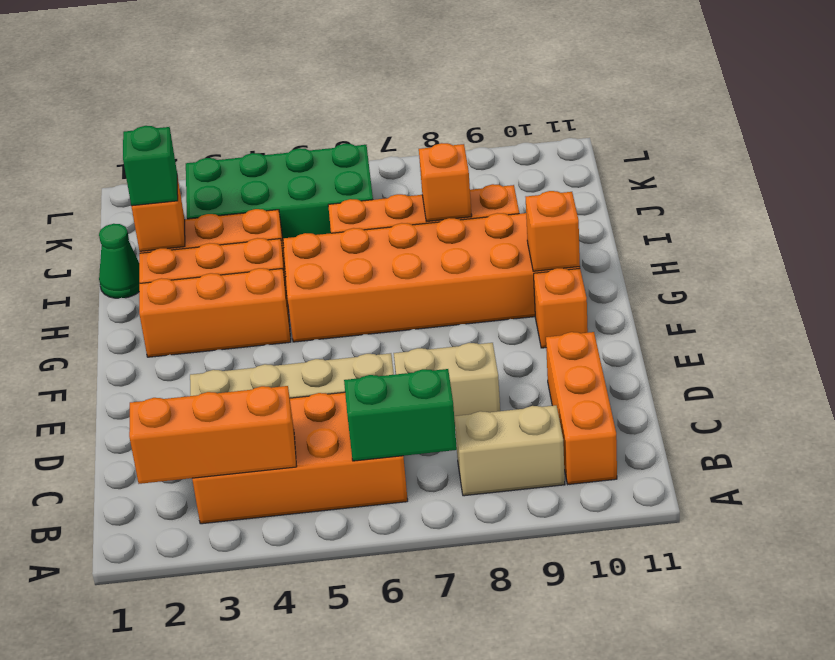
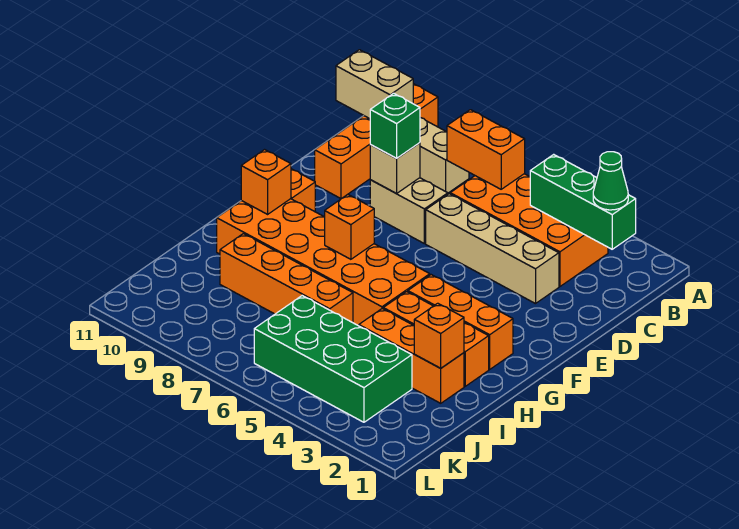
orange brick B2:B4 level 2 -> green brick B2:B4 level 2
green brick B6:B7 level 2 -> orange brick B6:B7 level 2
orange brick B10:D10 level 1 -> orange brick A10:D10 level 1
none -> tan brick B10:B11 level 2
none -> tan brick D8 level 2
green cone I1 level 1 -> green cone B2 level 3
green brick I2 level 3 -> green brick D8 level 3
orange brick I8 level 2 -> orange brick G7 level 2

